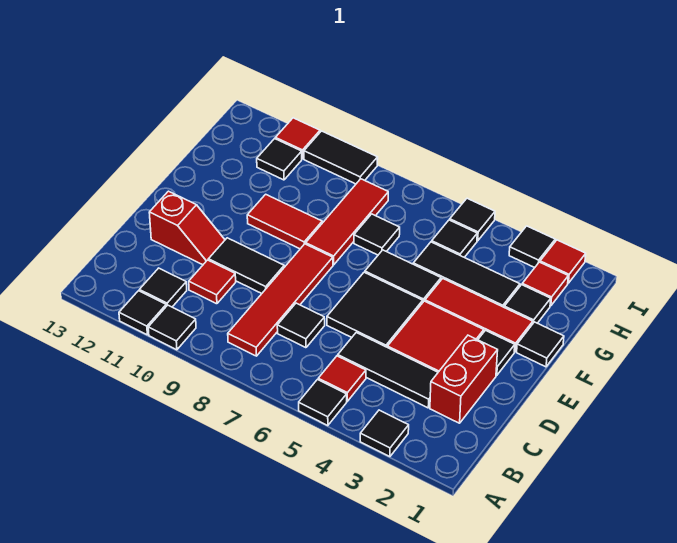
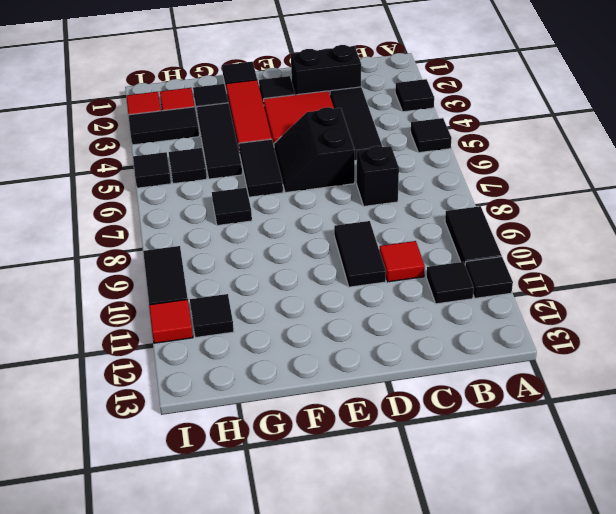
black tile A10 level 1 -> black tile A9:A10 level 1
red tile B5 level 1 -> none
red tile B8:E8 level 1 -> none
red brick C2:D2 level 1 -> black brick C2:D2 level 1
black tile C7 level 1 -> black brick C7 level 1
black tile D5:E6 level 1 -> black slope D5:E6 level 1 top D
red slope D11:D12 level 1 top 12 -> none
red tile F8:H8 level 1 -> none
red tile F9:F10 level 1 -> none
black tile I3 level 1 -> black tile H3:I3 level 1

